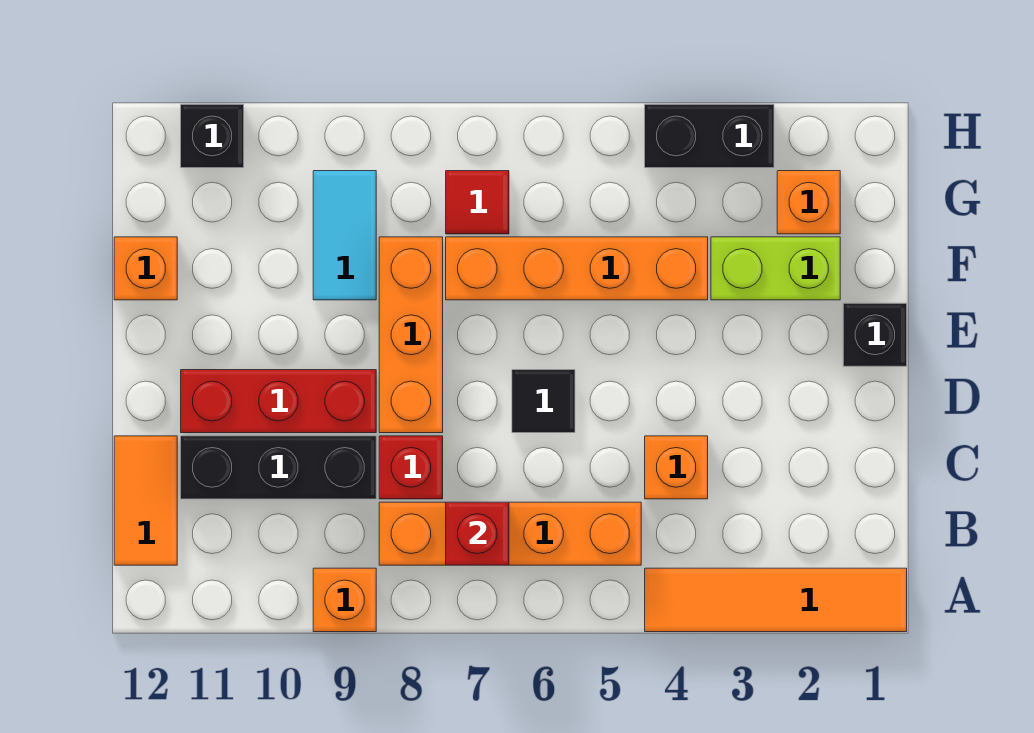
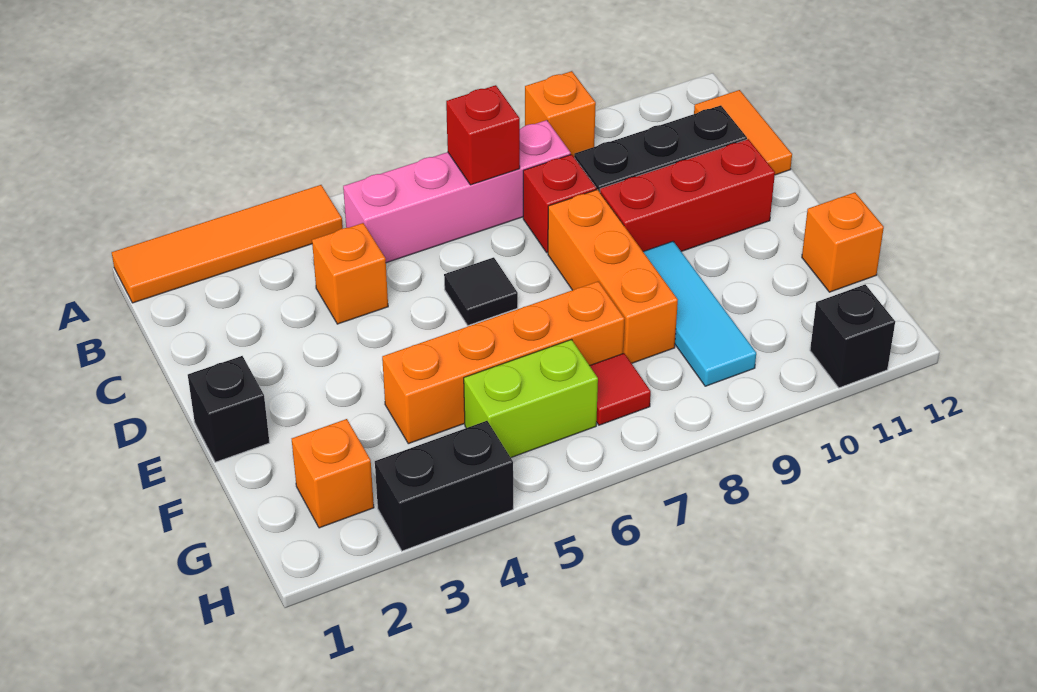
orange brick B5:B8 level 1 -> pink brick B5:B8 level 1
lime brick F2:F3 level 1 -> lime brick G5:G6 level 1
cyan tile F9:G9 level 1 -> cyan tile E9:G9 level 1

